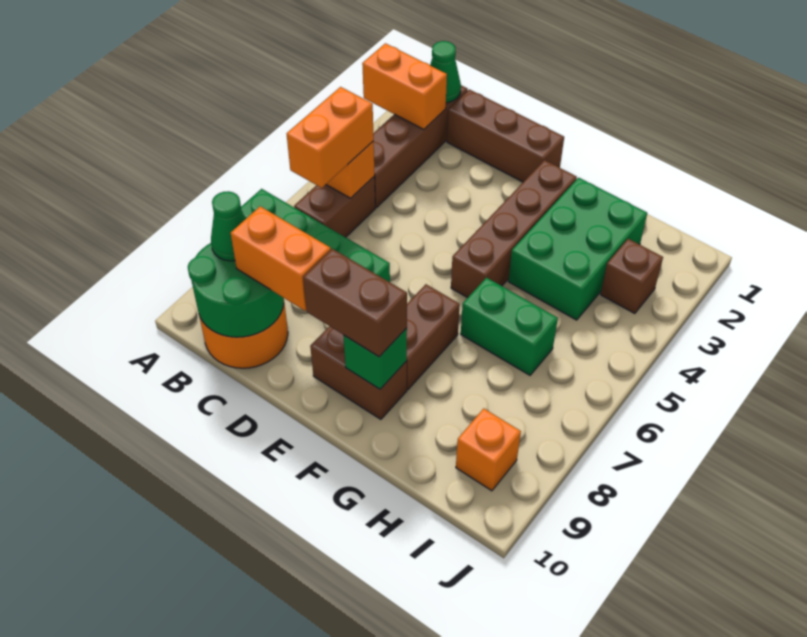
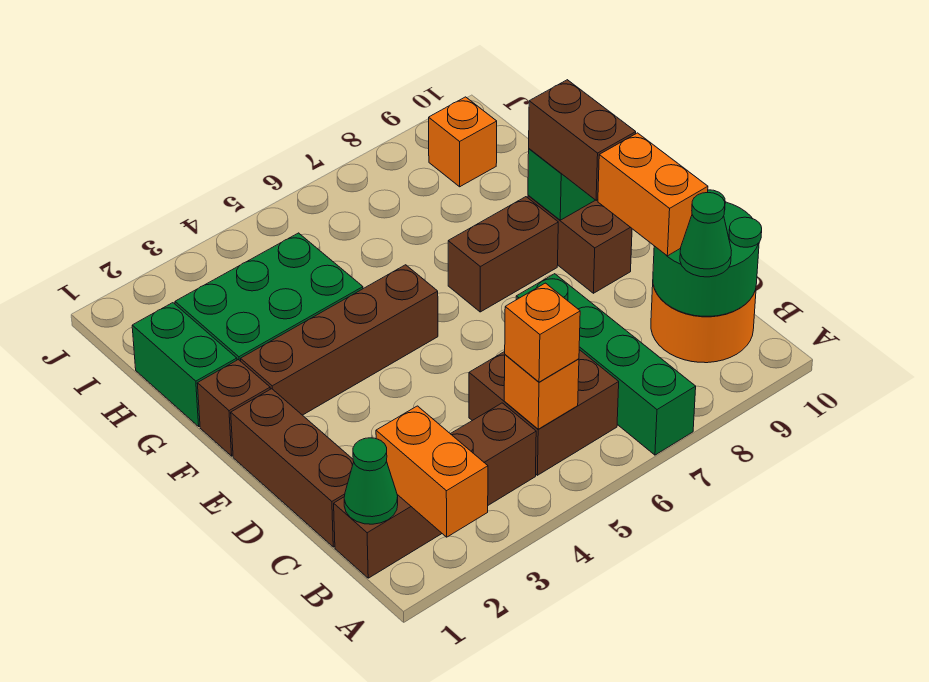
brown brick B5:B6 level 1 -> brown brick B5:C6 level 1
orange brick B5:B6 level 3 -> orange brick B5 level 3
green brick G6:H6 level 1 -> green brick G1:H1 level 1
brown brick I3 level 1 -> brown brick F1 level 1

